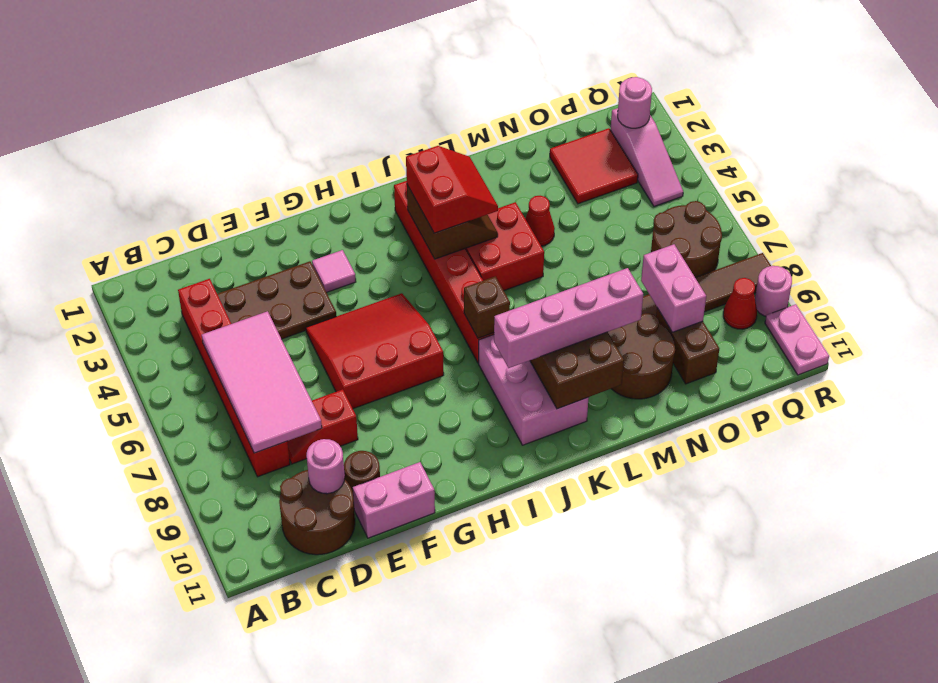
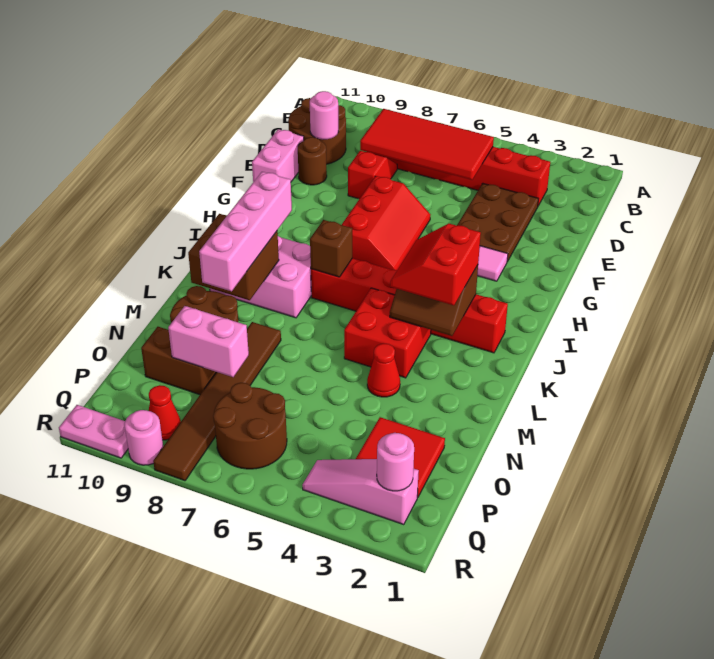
pink tile C5:D8 level 2 -> red tile C5:D8 level 2
red slope F5:H7 level 1 top 7 -> red slope F6:H7 level 1 top 7
red slope J3:K4 level 3 top J -> red slope J3:K4 level 3 top 3

